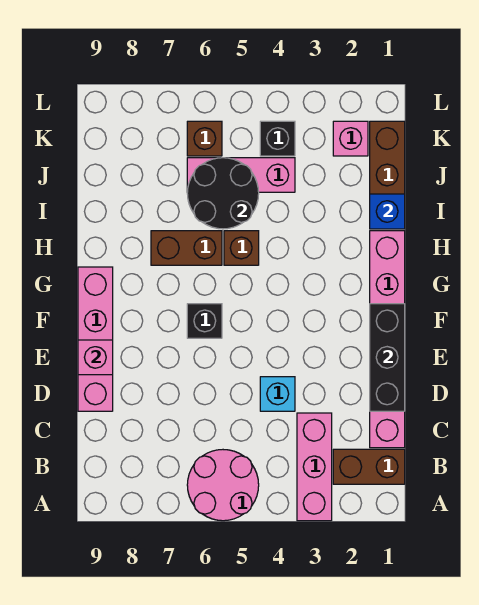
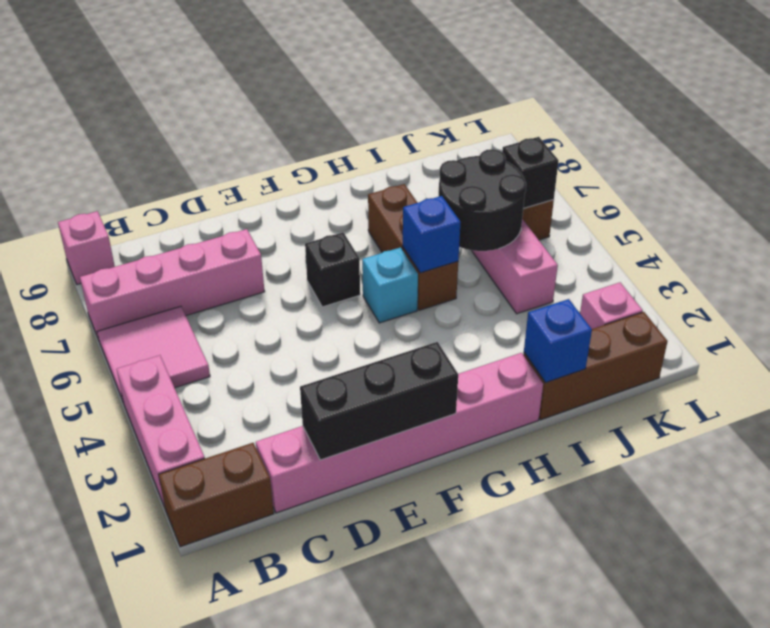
pink brick A3:C3 level 1 -> pink brick A2:A4 level 1
pink round brick A5:B6 level 1 -> pink tile A5:B6 level 1
brown brick B1:B2 level 1 -> brown brick A1:B1 level 1
cyan brick D4 level 1 -> cyan brick G5 level 1
pink brick D9:G9 level 1 -> pink brick A7:D7 level 1
pink brick E9 level 2 -> pink brick A9 level 1
none -> blue brick H5 level 2
black brick K4 level 1 -> black brick K6 level 2

